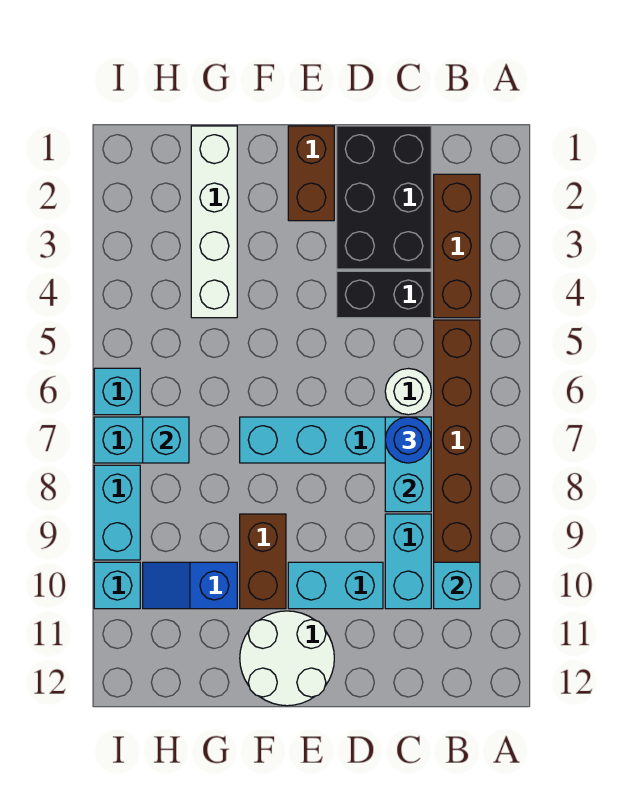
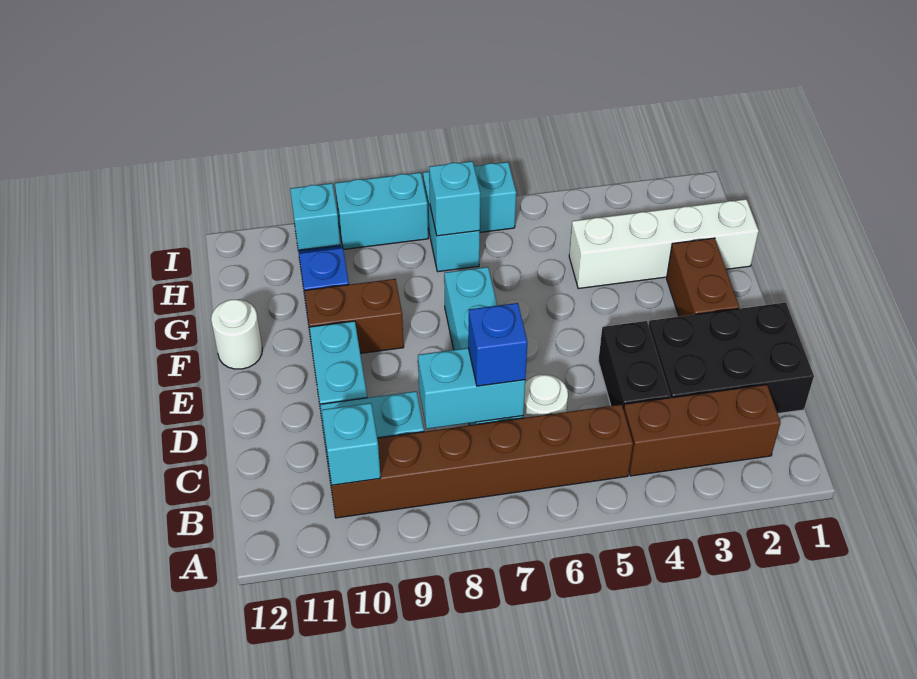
blue round brick C7 level 3 -> blue brick C7 level 3
brown brick E1:E2 level 1 -> brown brick E2:F2 level 1
white round brick E11:F12 level 1 -> white round brick F12 level 1

